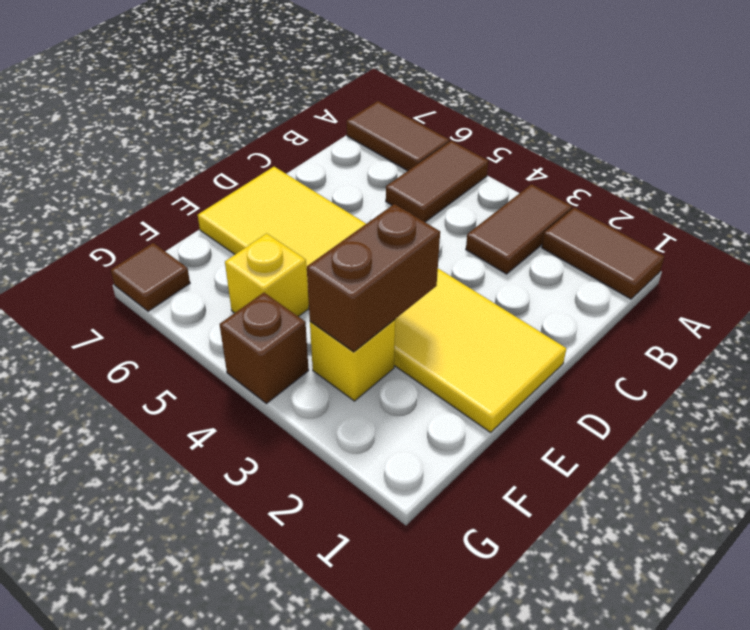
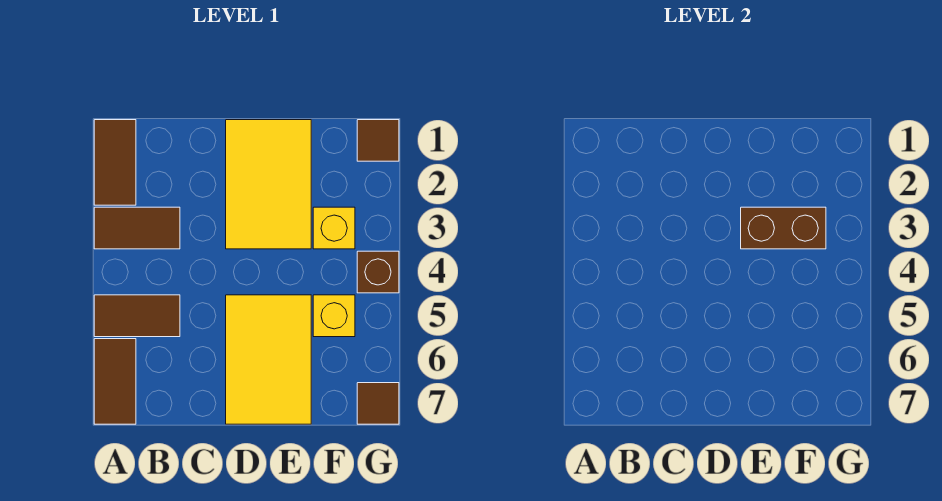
none -> brown tile G1 level 1

